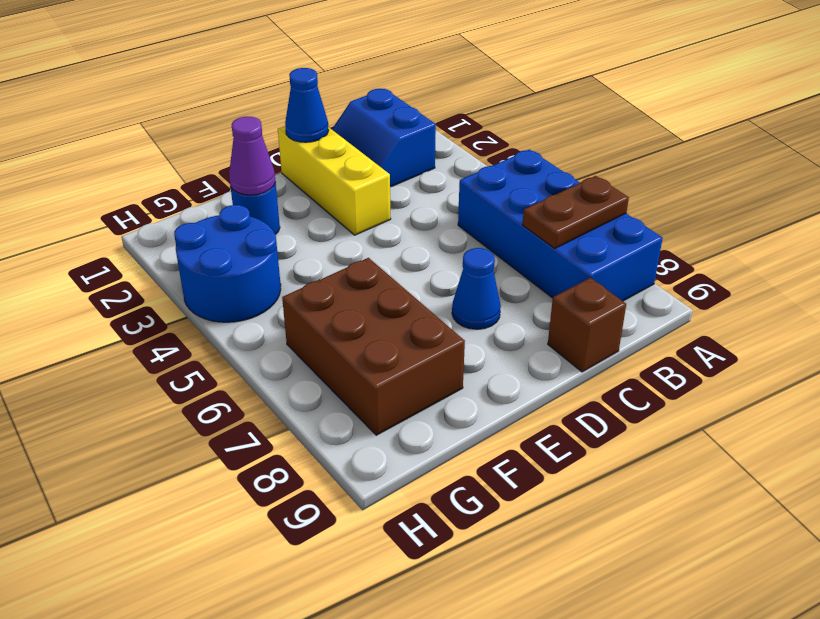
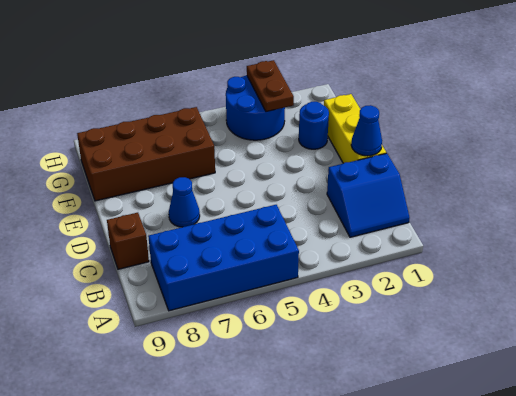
brown plate A7:B7 level 2 -> brown plate G3:H3 level 2
blue slope B1:C2 level 1 top B -> blue slope B1:C2 level 1 top C
yellow brick D1:D3 level 1 -> yellow brick D1:F1 level 1
purple cone F2 level 2 -> none
brown brick F6:G8 level 1 -> brown brick F6:G9 level 1

